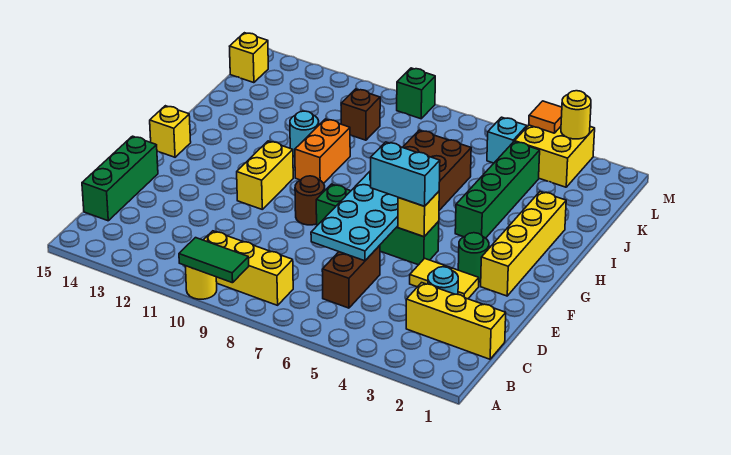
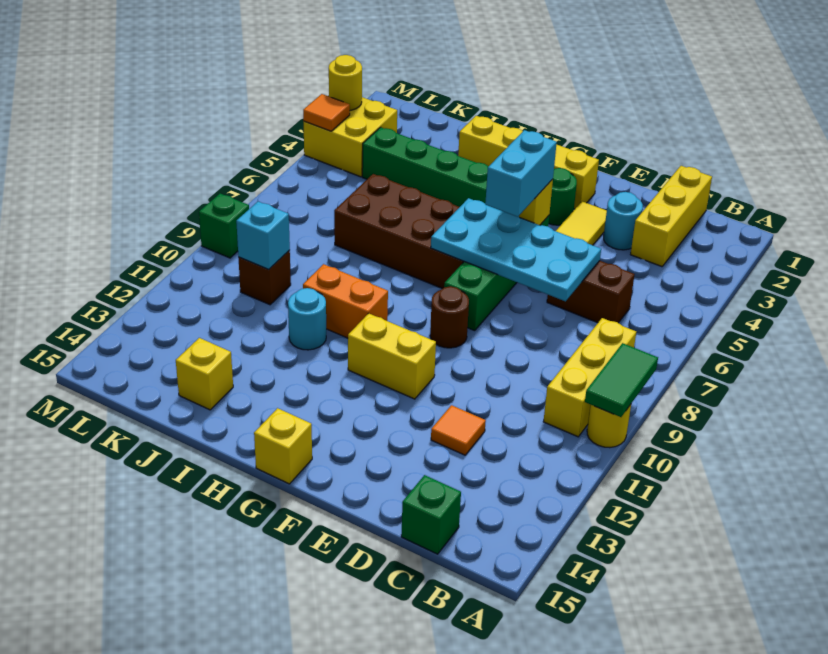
green brick C15:E15 level 1 -> green brick C15 level 1
none -> orange tile D12 level 1
cyan brick L5 level 1 -> cyan brick K10 level 2
yellow brick L15 level 1 -> yellow brick J14 level 1

